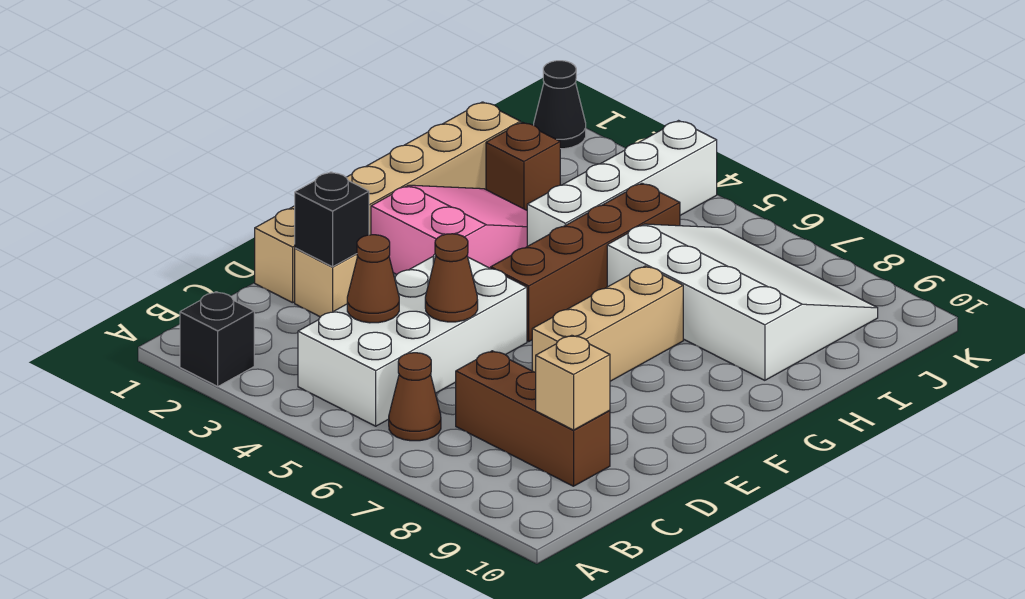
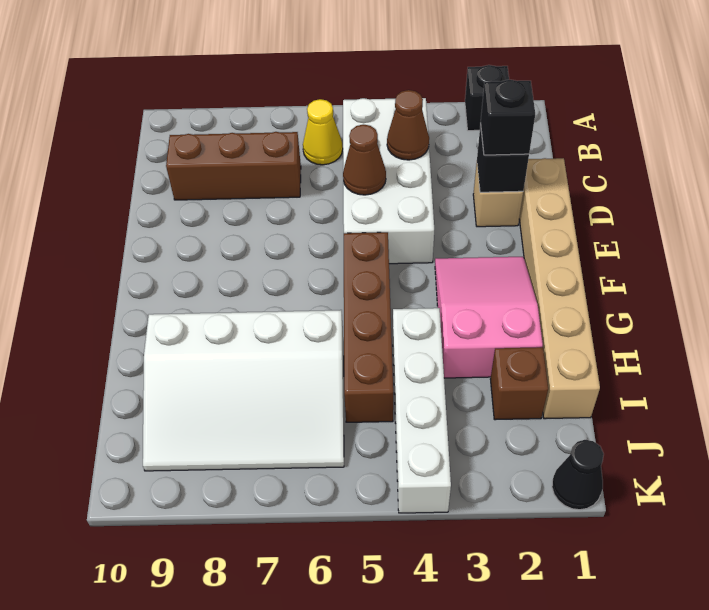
brown cone B6 level 1 -> yellow cone B6 level 1
tan brick C9 level 2 -> none
none -> black brick D2 level 3
tan brick E7:G7 level 1 -> none
pink slope F2:H3 level 1 top F -> pink slope F2:H3 level 1 top H

